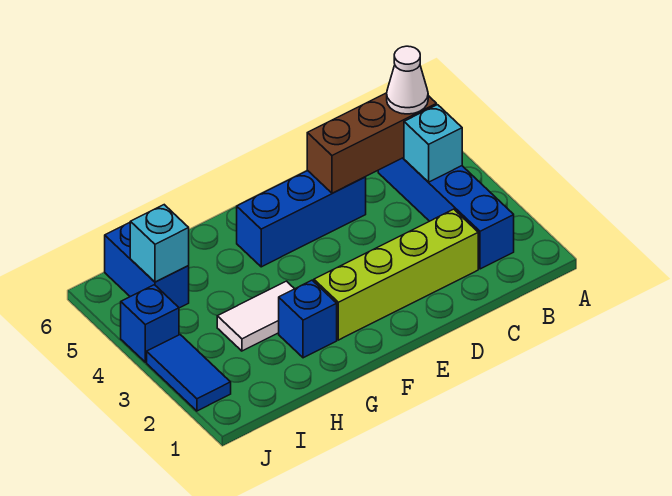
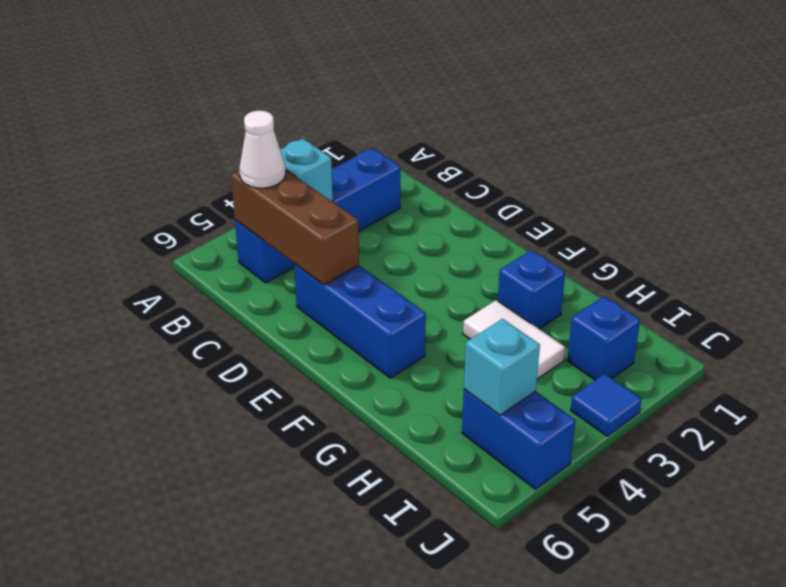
lime brick C2:F2 level 1 -> none
blue brick I5:I6 level 1 -> blue brick I5:J5 level 1
blue tile J2:J3 level 1 -> blue tile J3 level 1
blue brick J4 level 1 -> blue brick I2 level 1

